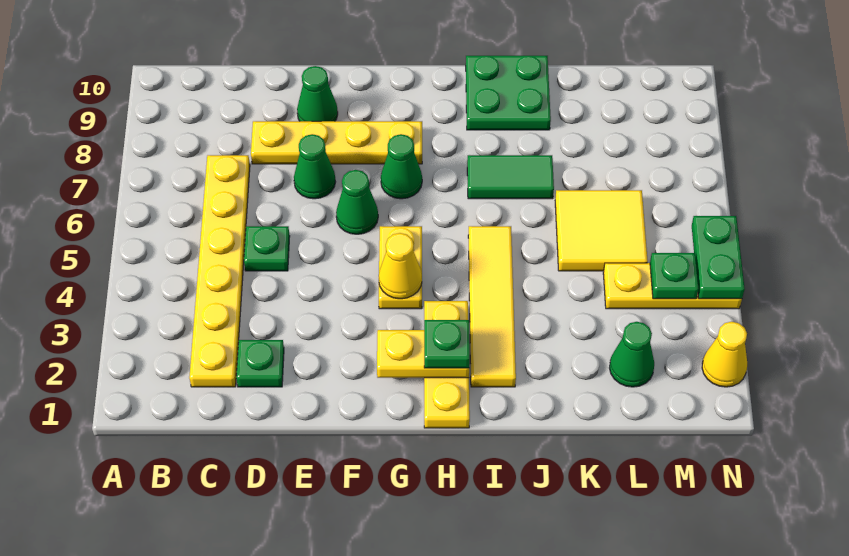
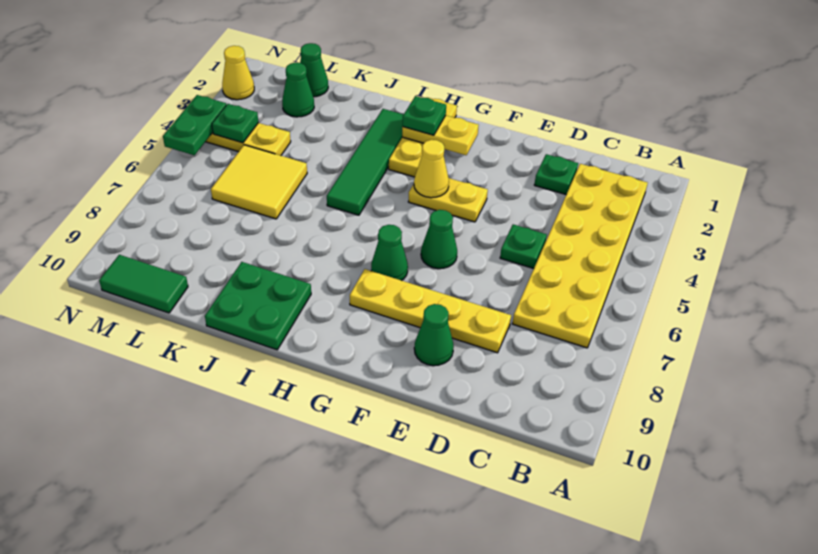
yellow plate C2:C7 level 1 -> yellow plate B2:C7 level 1
green cone E7 level 1 -> green cone L1 level 1
yellow plate G4:G5 level 1 -> yellow plate F4:G4 level 1
yellow tile I2:I5 level 1 -> green tile I2:I5 level 1
green tile I7:J7 level 1 -> green tile L10:M10 level 1

